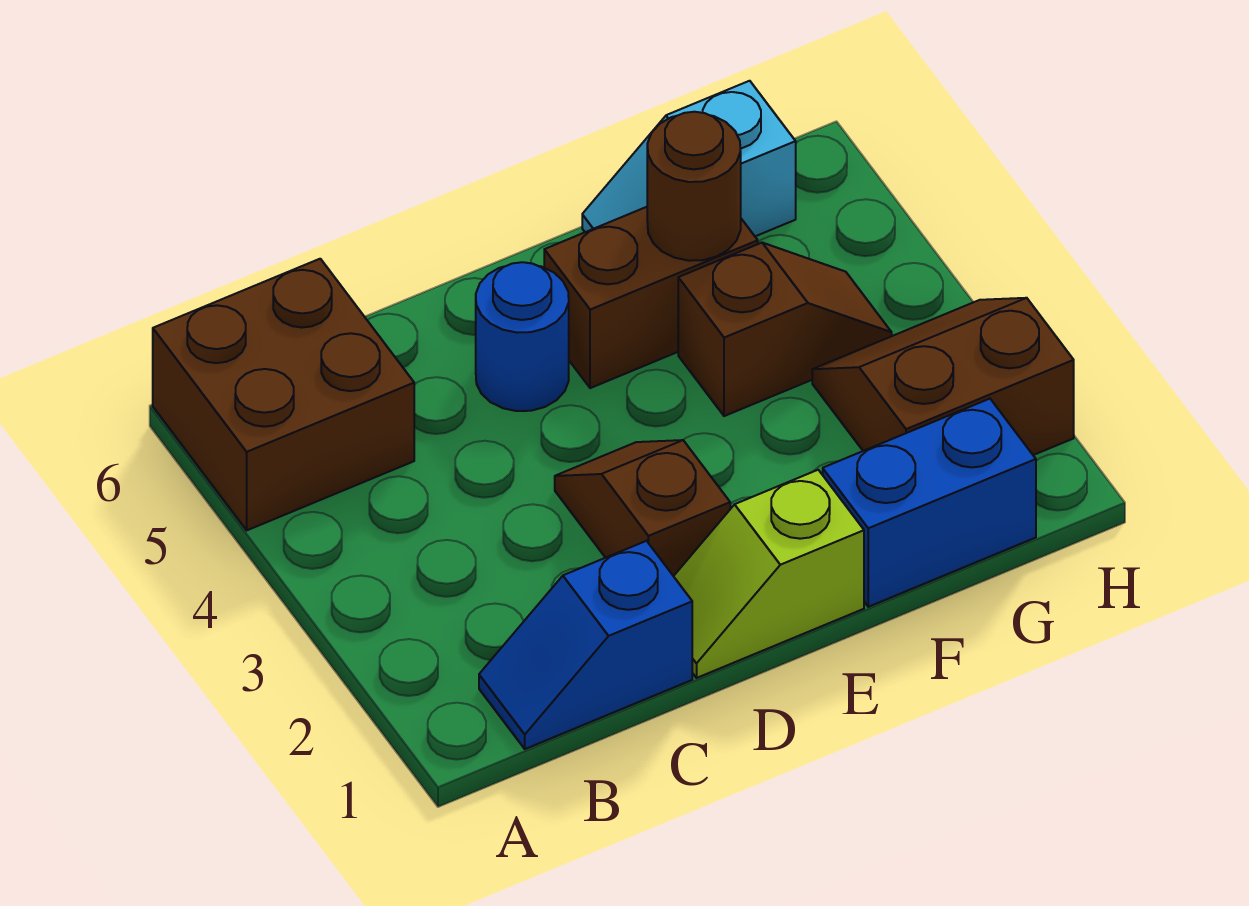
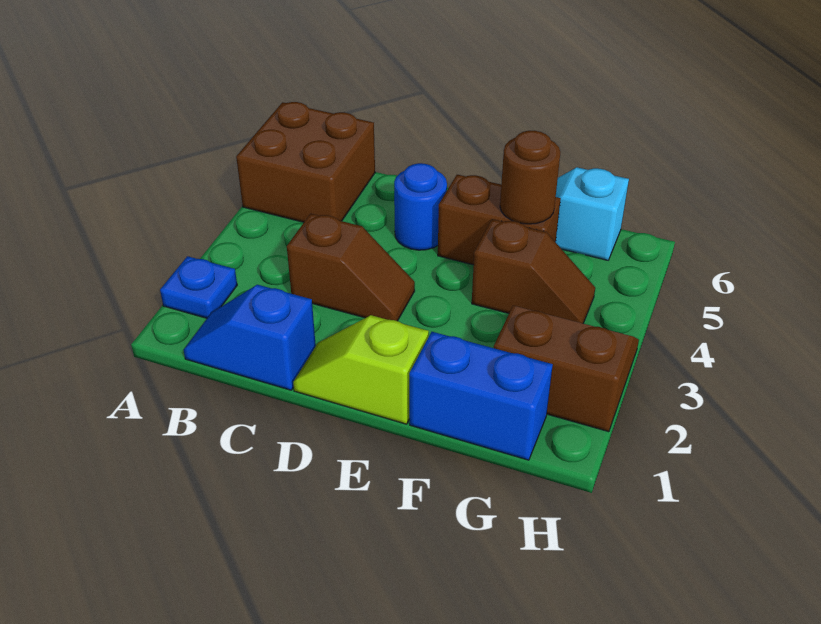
none -> blue plate A2 level 1
brown slope D2:D3 level 1 top 2 -> brown slope C3:D3 level 1 top C

